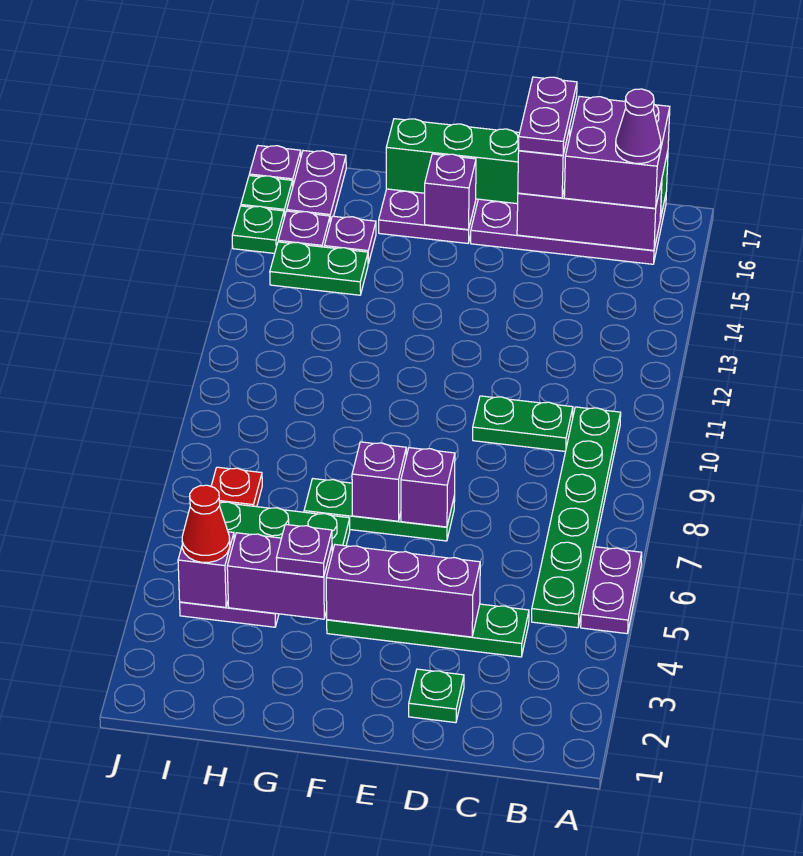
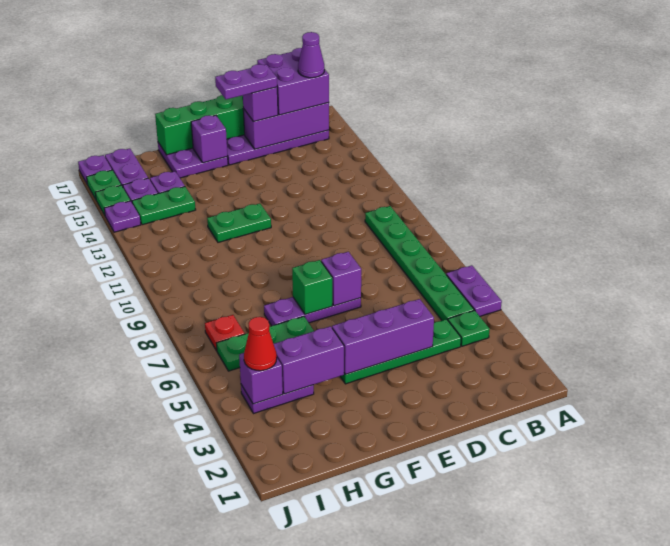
green plate C10:D10 level 1 -> green plate F12:G12 level 1
green plate D2 level 1 -> green plate B4 level 1
purple plate D16:D17 level 4 -> purple plate D16:E16 level 4
green plate E7:G7 level 1 -> purple plate E7:G7 level 1
purple brick F7 level 2 -> green brick F7 level 2
purple plate G4 level 3 -> purple plate J14 level 1

